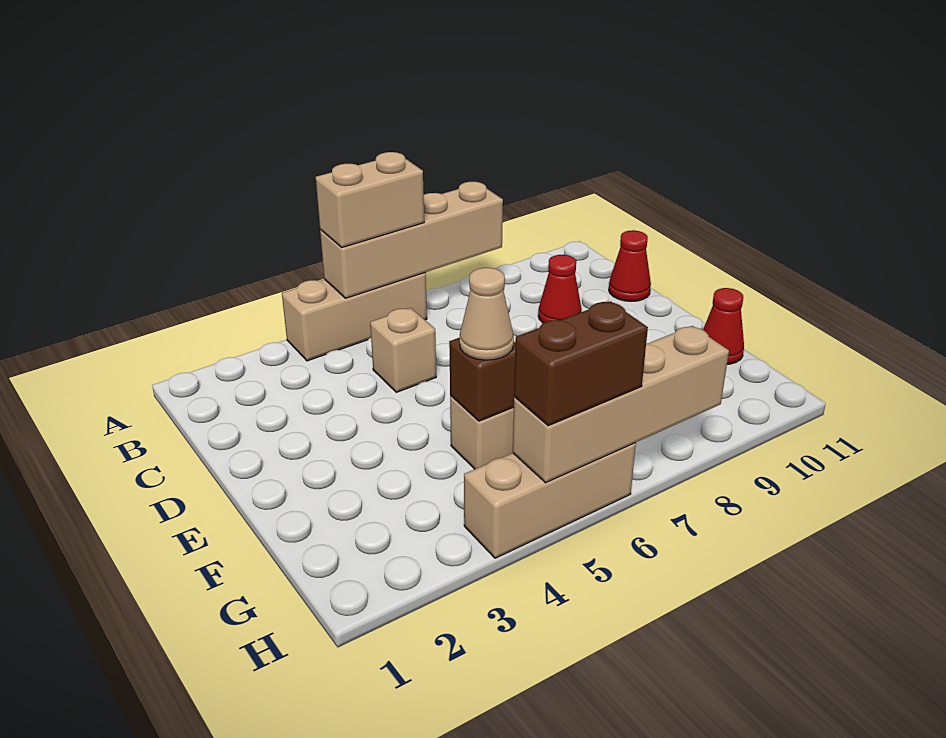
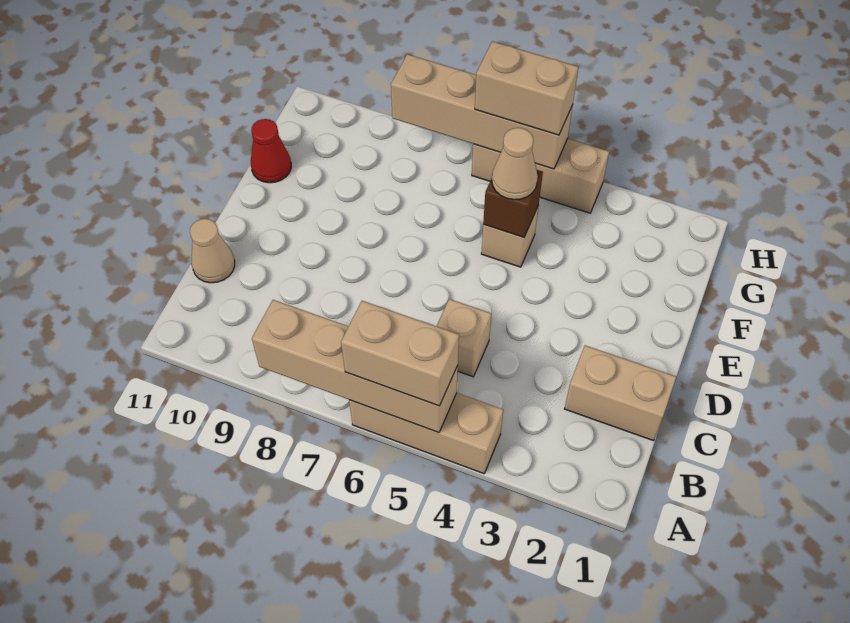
none -> tan brick C1:C2 level 1
red cone C9 level 1 -> none
red cone C11 level 1 -> tan cone C11 level 1
brown brick H5:H6 level 3 -> tan brick H5:H6 level 3

